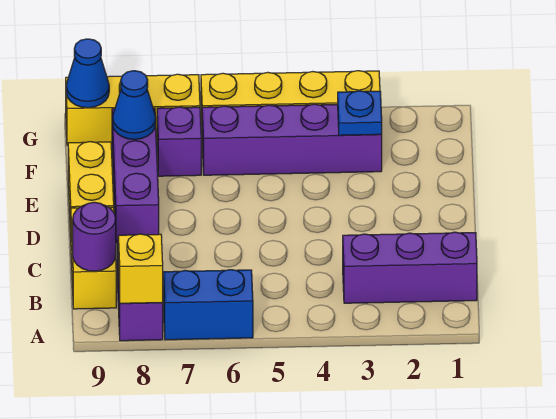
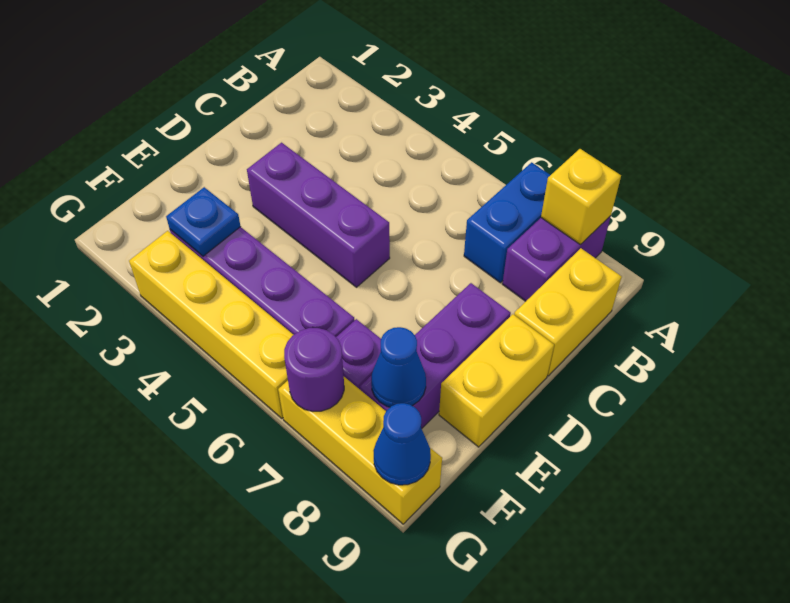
blue brick A6:A7 level 1 -> blue brick A7:B7 level 1
purple brick B1:B3 level 1 -> purple brick D3:D5 level 1
purple round brick B9 level 2 -> purple round brick G7 level 2

